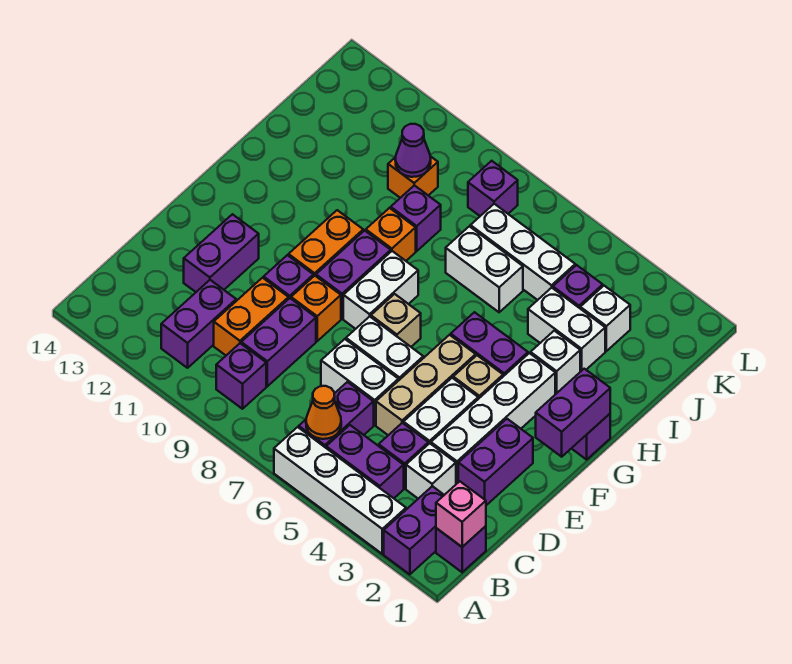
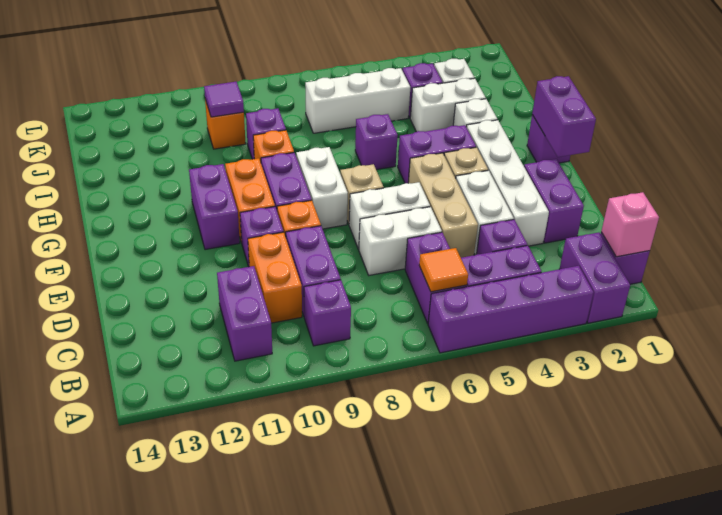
white brick A3:A6 level 1 -> purple brick A3:A6 level 1
orange cone B6 level 2 -> orange tile B6 level 2
white brick C3 level 1 -> none
purple brick D12:E12 level 1 -> purple brick F11:G11 level 1
white brick I6:I7 level 1 -> none
purple cone J10 level 2 -> purple tile J10 level 2
purple brick K8 level 1 -> purple brick H6 level 1

